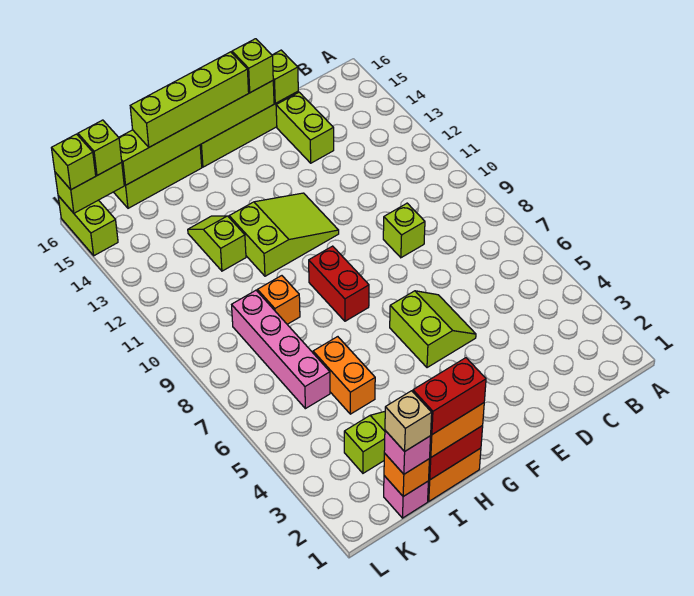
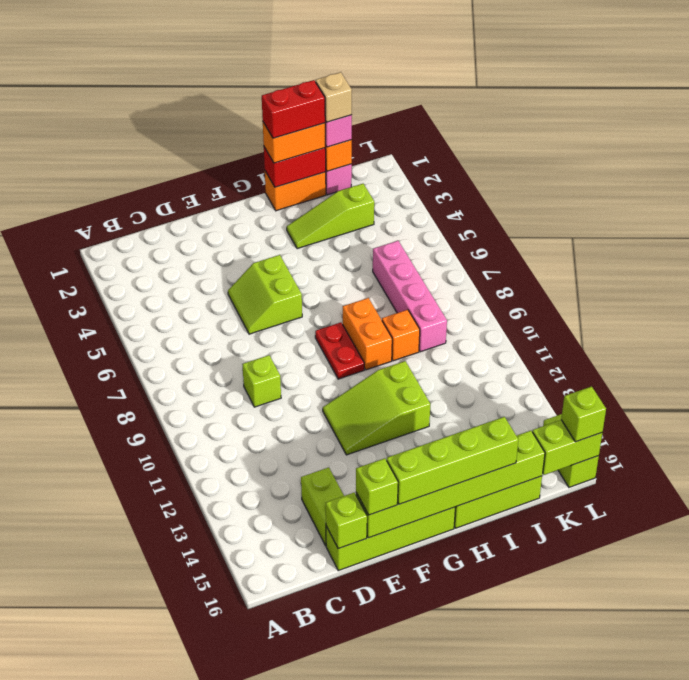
red brick G8:G9 level 1 -> red plate G8:G9 level 1
orange brick I5:I6 level 1 -> orange brick H8:H9 level 1
lime slope I12:I13 level 1 top 12 -> none
lime brick K16 level 3 -> none

